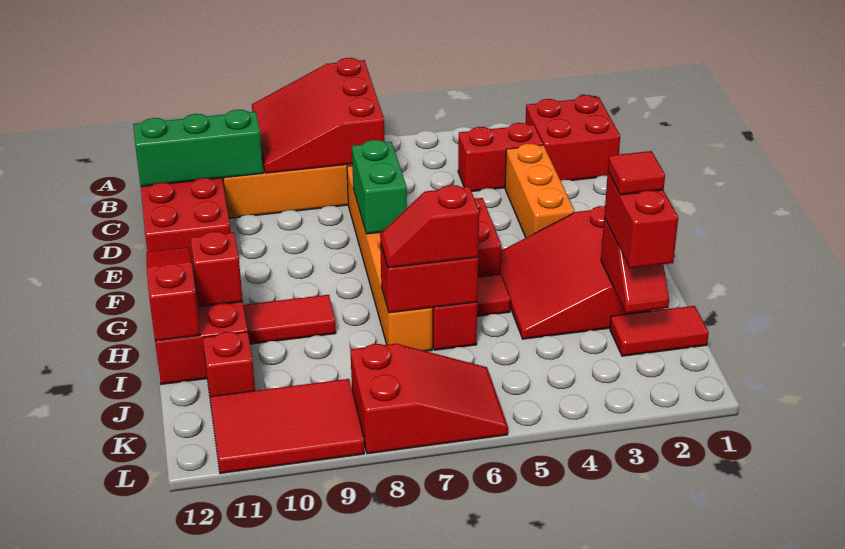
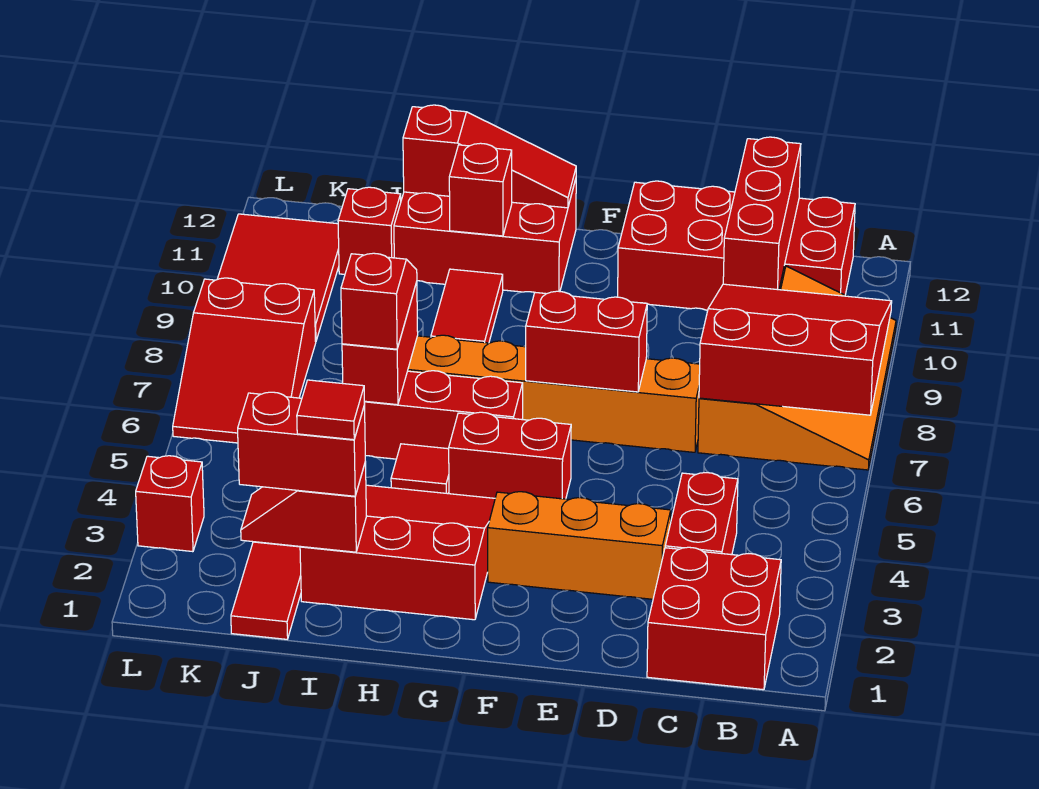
green brick C10:C12 level 2 -> red brick C10:C12 level 2
green brick E7:F7 level 2 -> red brick E7:F7 level 2
none -> red brick L3 level 1

